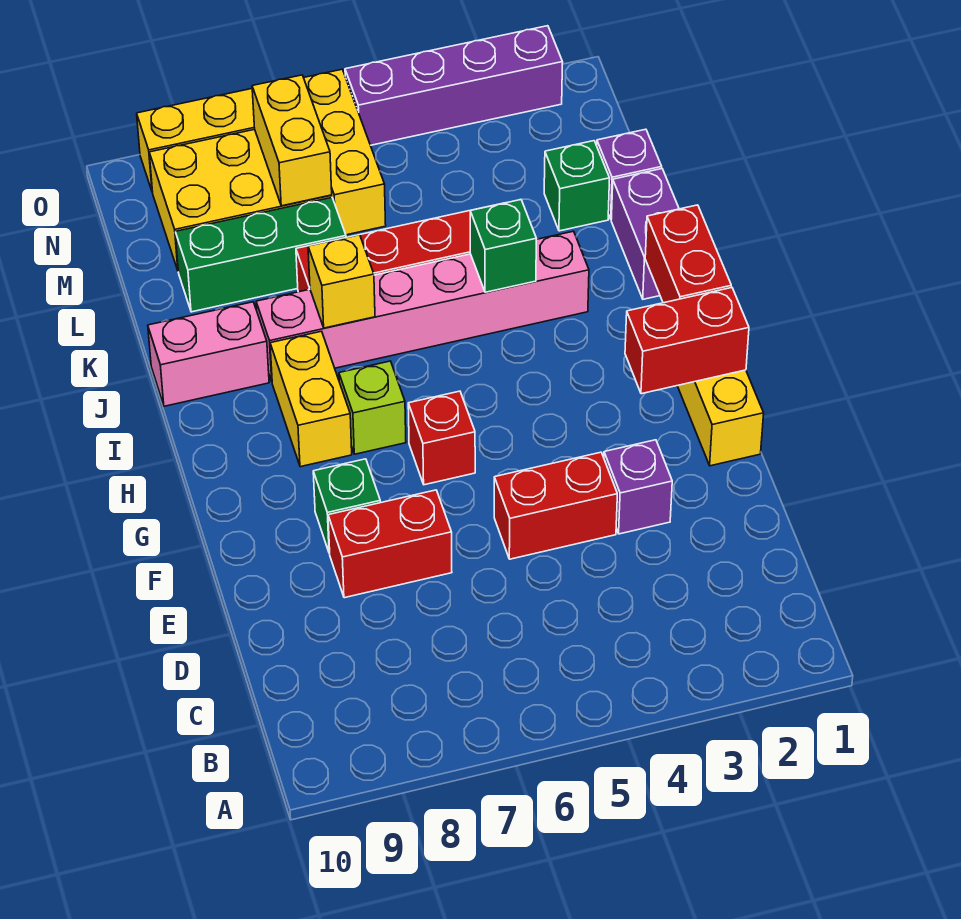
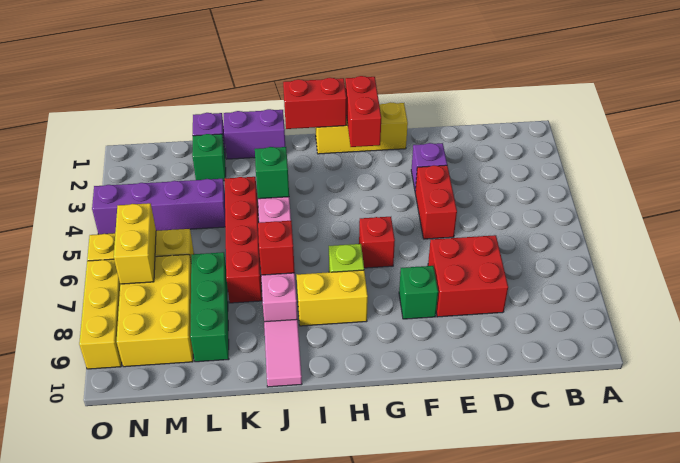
red brick E7:E8 level 1 -> red brick D7:E8 level 1
yellow brick J7 level 2 -> red brick J7 level 2
pink brick J9:J10 level 1 -> pink tile J9:J10 level 1
yellow brick M7:N7 level 2 -> yellow brick N6:N7 level 2
purple brick O2:O5 level 1 -> purple brick L4:O4 level 1

